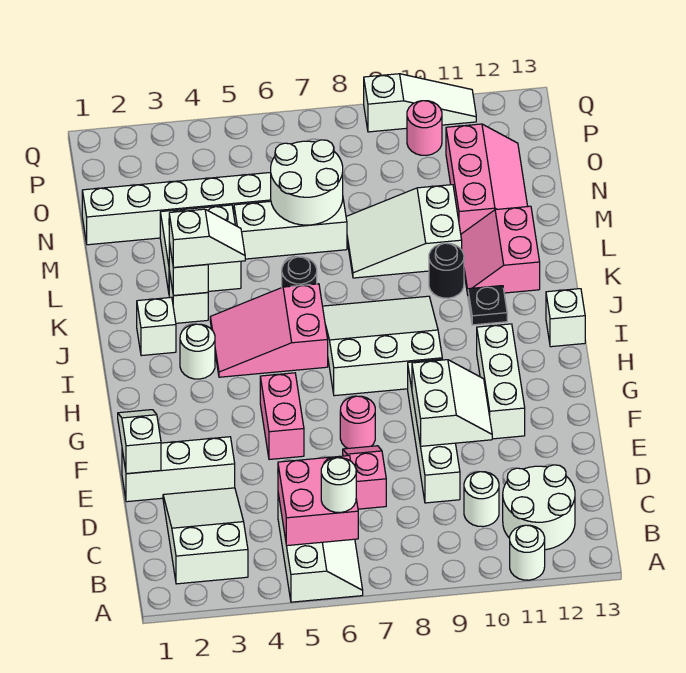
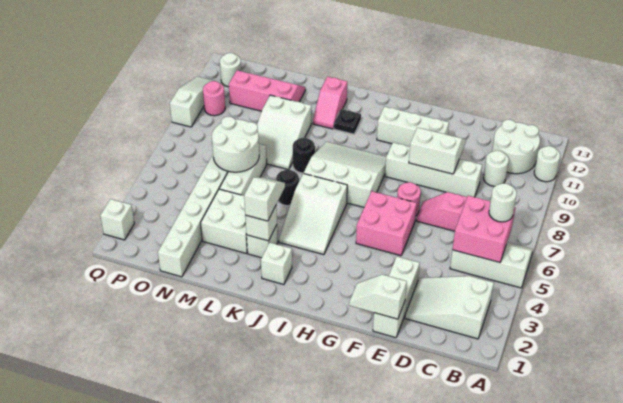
pink brick F5:G5 level 1 -> pink brick F5:G6 level 1
white slope H7:J9 level 1 top H -> white slope H7:J9 level 1 top 7
white round brick I3 level 1 -> white round brick P12 level 1
pink slope I4:J6 level 1 top 6 -> white slope I4:J6 level 1 top 6
white brick I13 level 1 -> white brick Q2 level 1
black round brick K10 level 1 -> black round brick K8 level 1
pink slope K11:L12 level 1 top 12 -> pink slope K11:K12 level 1 top 12

